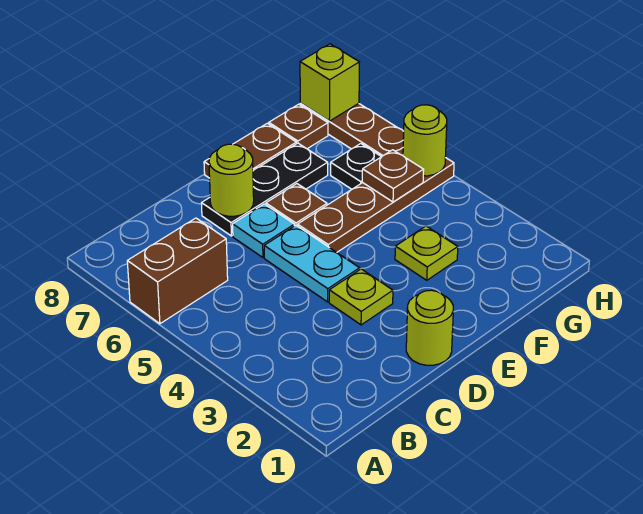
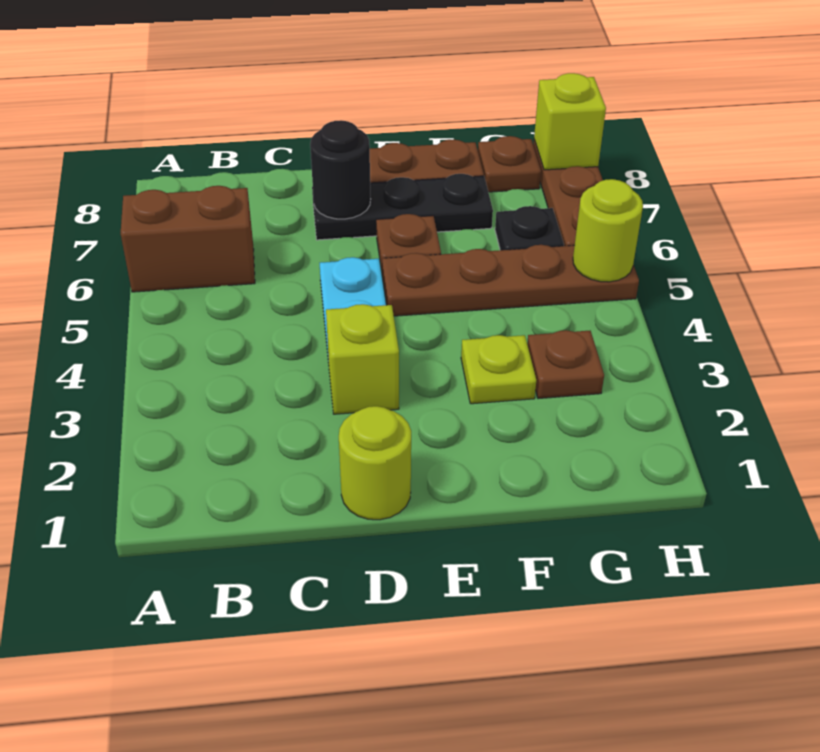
lime plate D3 level 1 -> lime brick D3 level 1
cyan plate D6 level 1 -> none
lime round brick D7 level 2 -> black round brick D7 level 2
brown plate G5 level 2 -> brown plate G3 level 1

